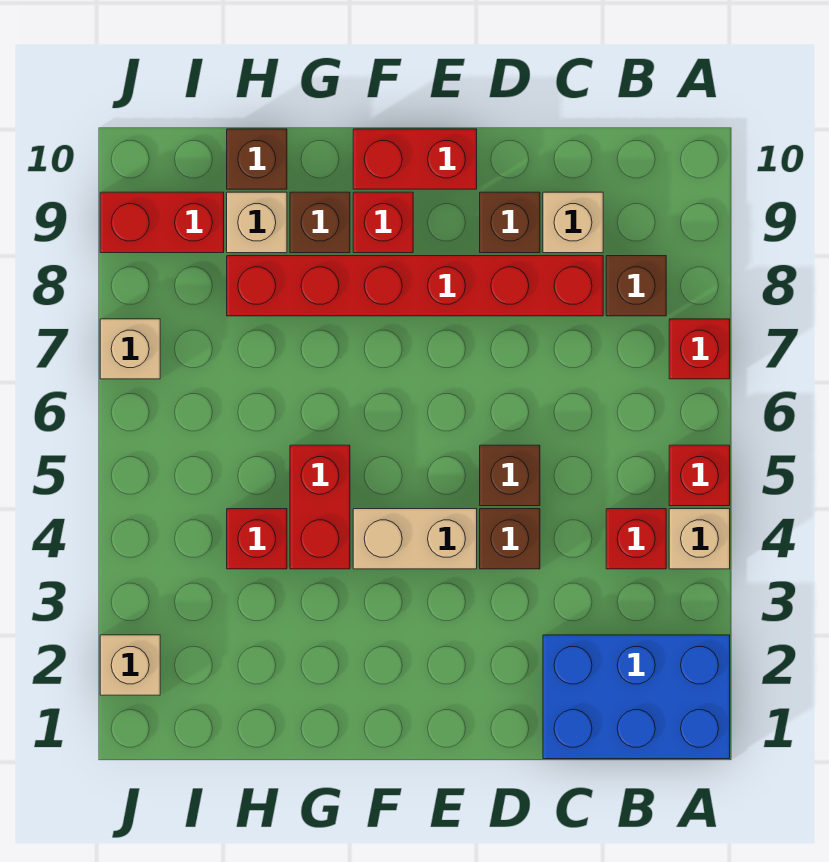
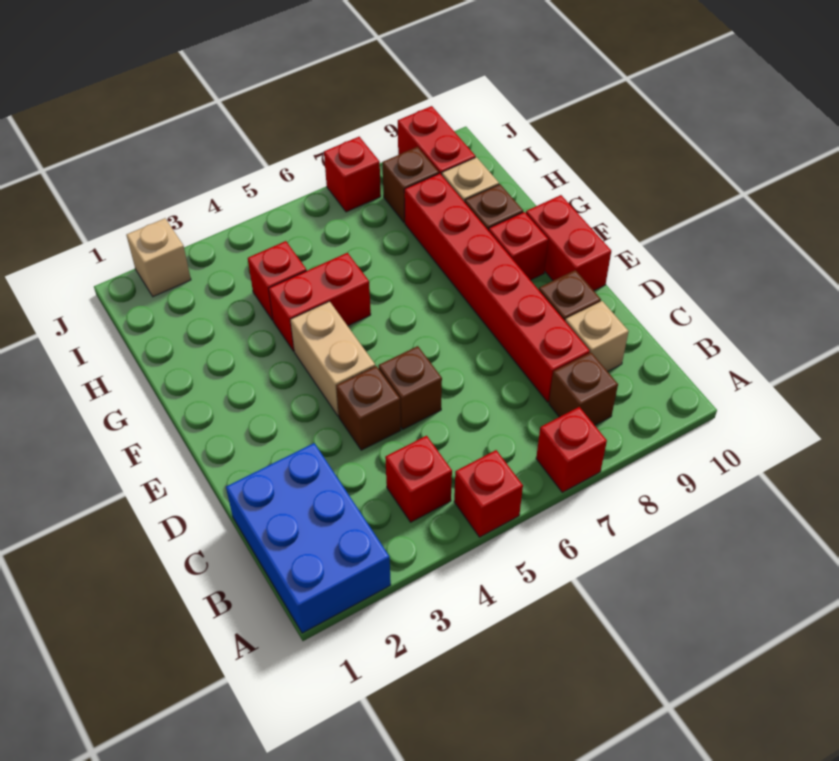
tan brick A4 level 1 -> none
brown brick H10 level 1 -> brown brick I8 level 1
tan brick J7 level 1 -> red brick J7 level 1

